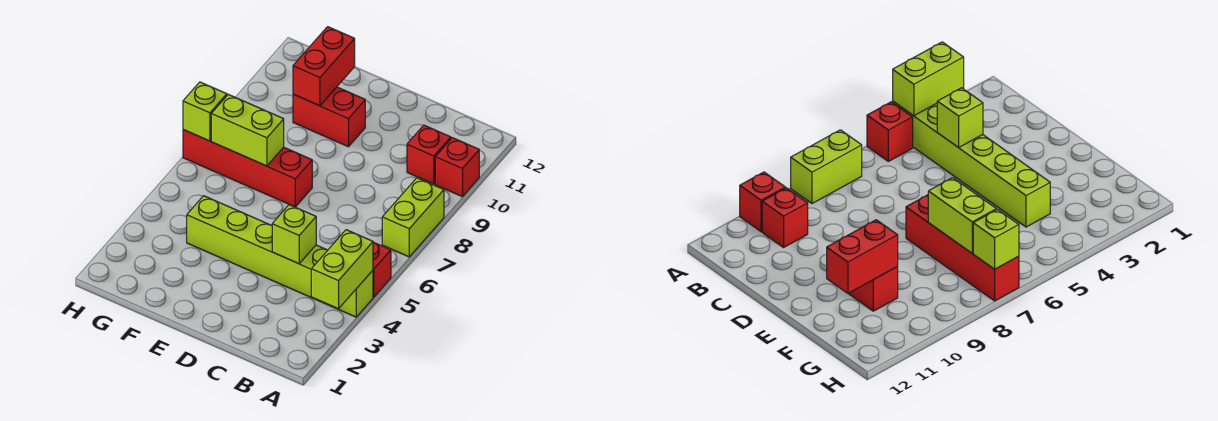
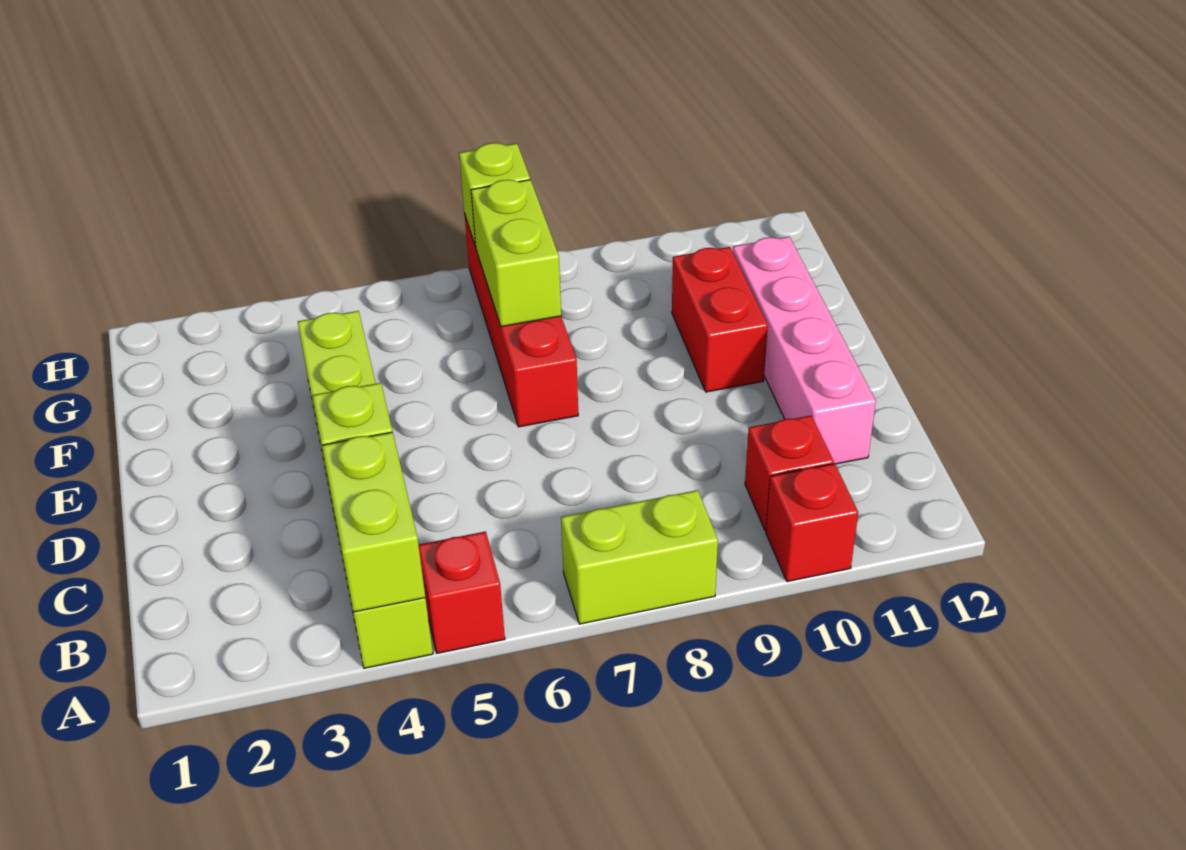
lime brick A3:A4 level 2 -> lime brick A4:B4 level 2
none -> pink brick C11:F11 level 1
red brick F10:F11 level 2 -> none

